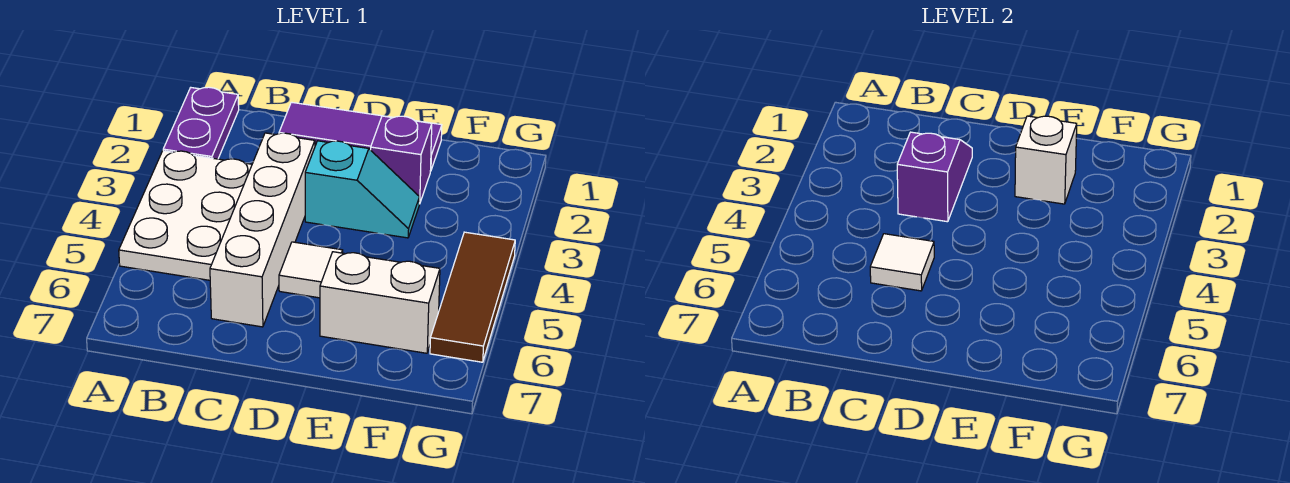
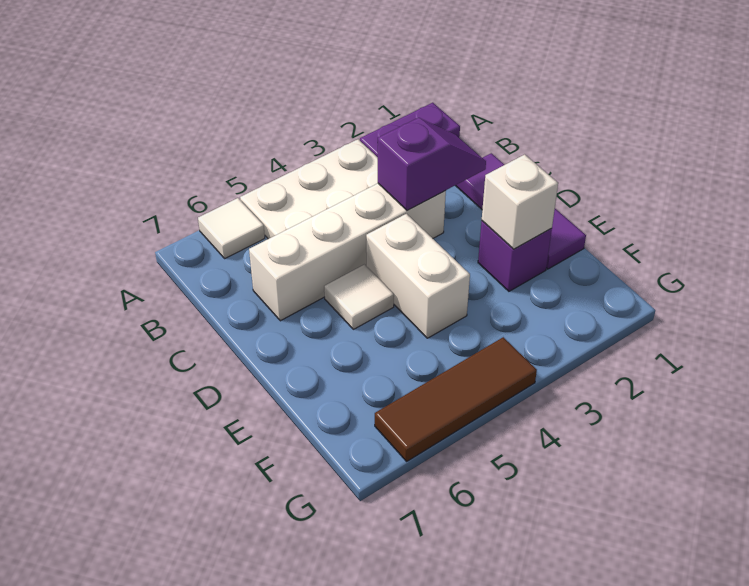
white tile C5 level 2 -> white tile A6 level 1
cyan slope D3:E3 level 1 top D -> none
white brick E6:F6 level 1 -> white brick D4:E4 level 1

